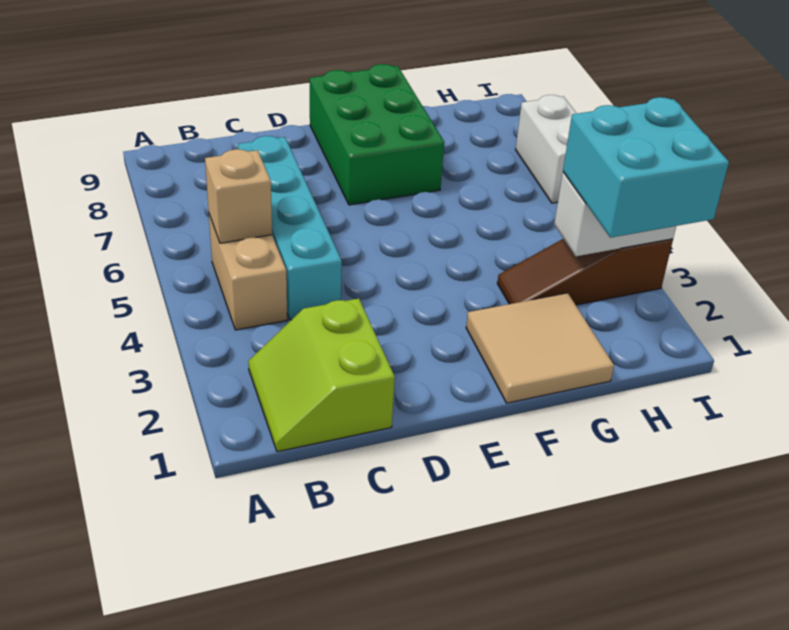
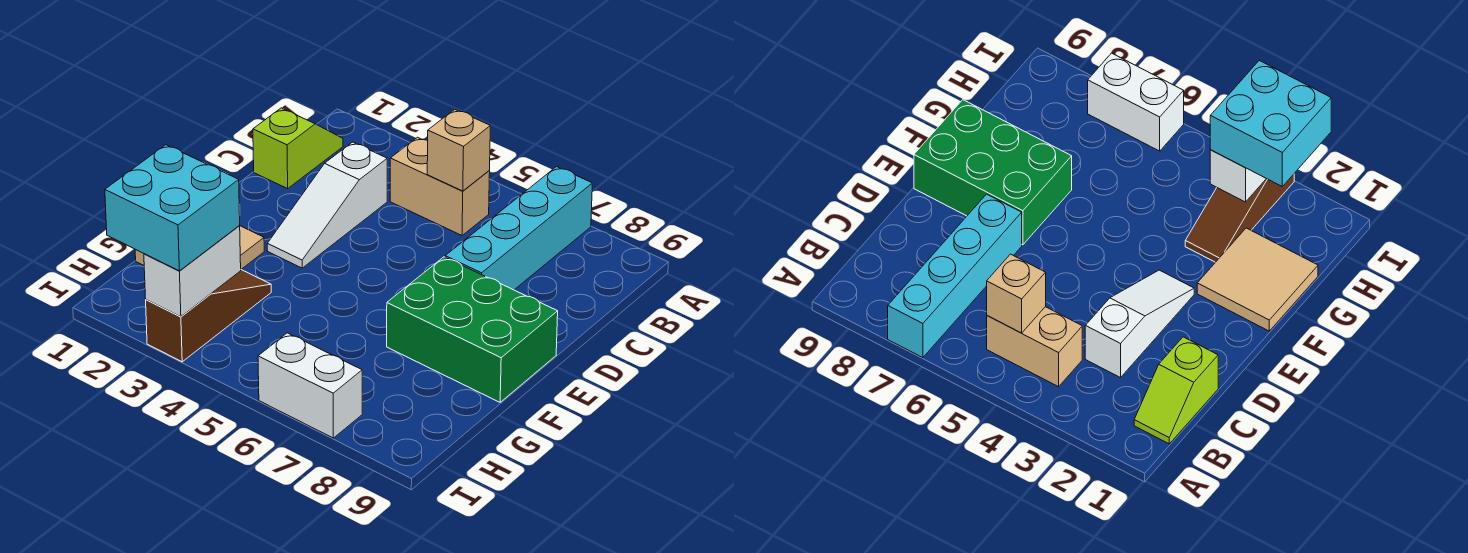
lime slope B1:C2 level 1 top C -> lime slope B1:C1 level 1 top C
none -> white slope C3:E3 level 1 top C
cyan brick C4:C7 level 1 -> cyan brick A7:D7 level 1

